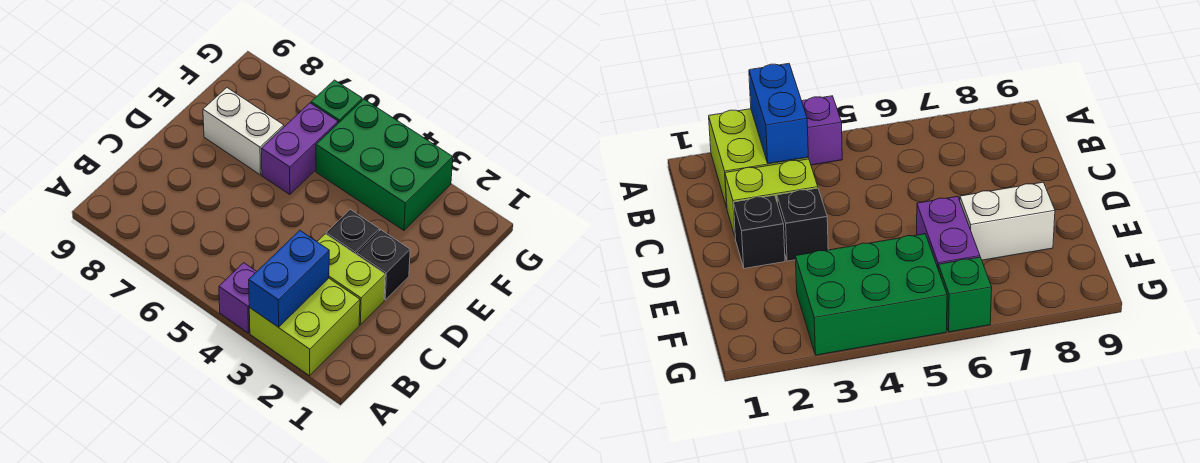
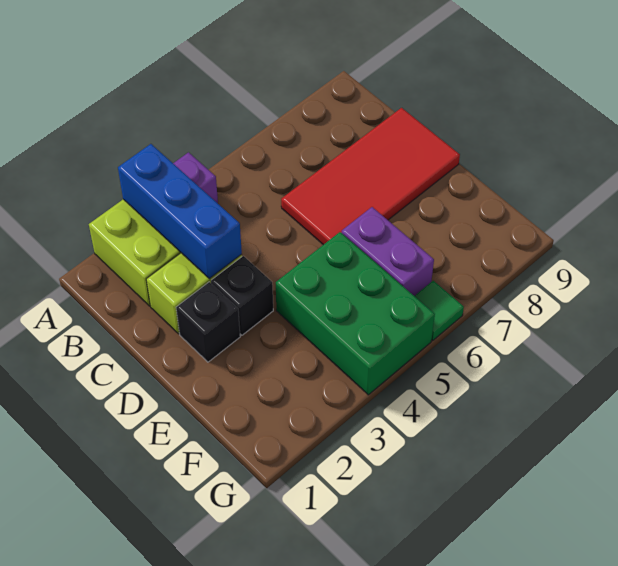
blue brick A3:B3 level 2 -> blue brick A3:C3 level 2
none -> red tile C6:D9 level 1
white brick E7:E8 level 1 -> none
green brick F3:G5 level 1 -> green brick E4:G5 level 1
green brick G6 level 1 -> green tile G6 level 1

